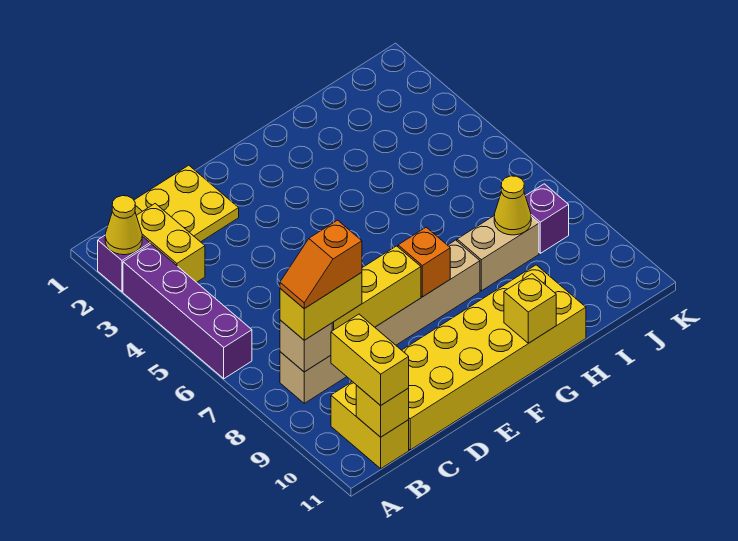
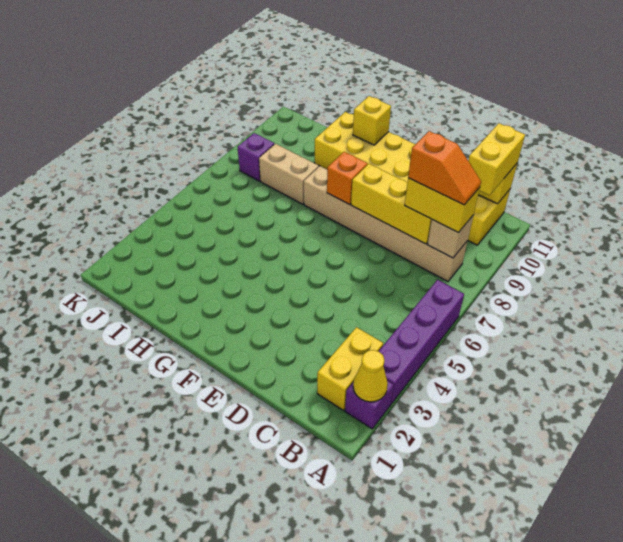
yellow plate C1:D2 level 1 -> none
yellow cone I8 level 2 -> none

